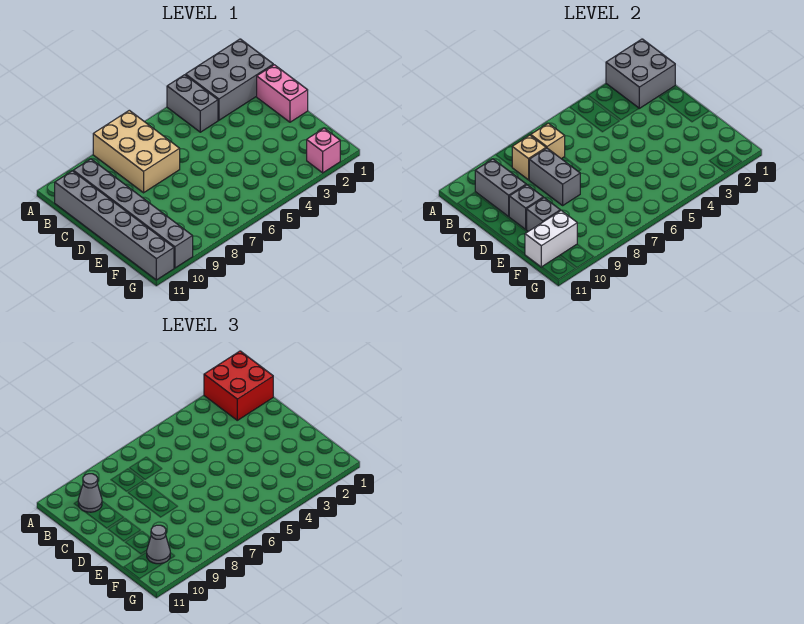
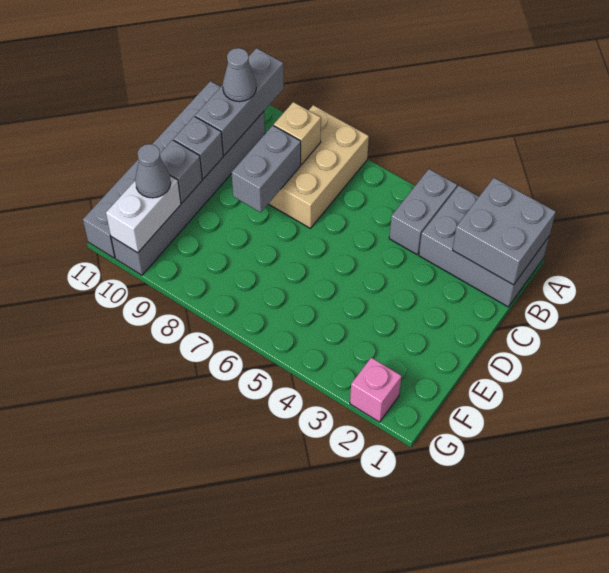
red brick A1:B2 level 3 -> none
tan brick B7 level 2 -> none
grey brick B10:C10 level 2 -> grey brick A10:C10 level 2
pink brick C1:D1 level 1 -> none
white brick F10:F11 level 2 -> white brick F10:G10 level 2

